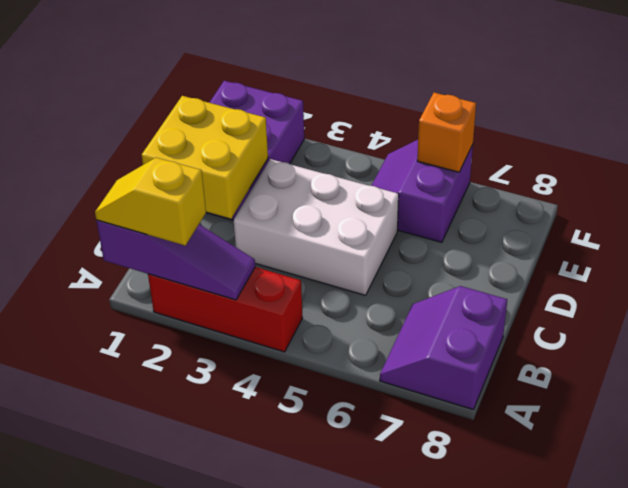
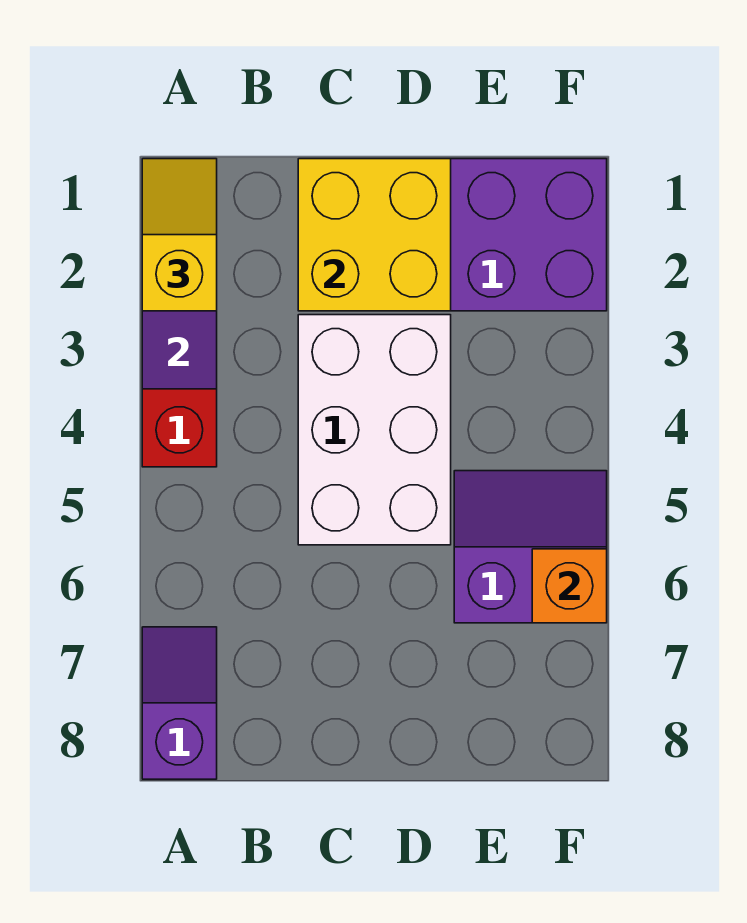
purple slope A7:B8 level 1 top 8 -> purple slope A7:A8 level 1 top 8

